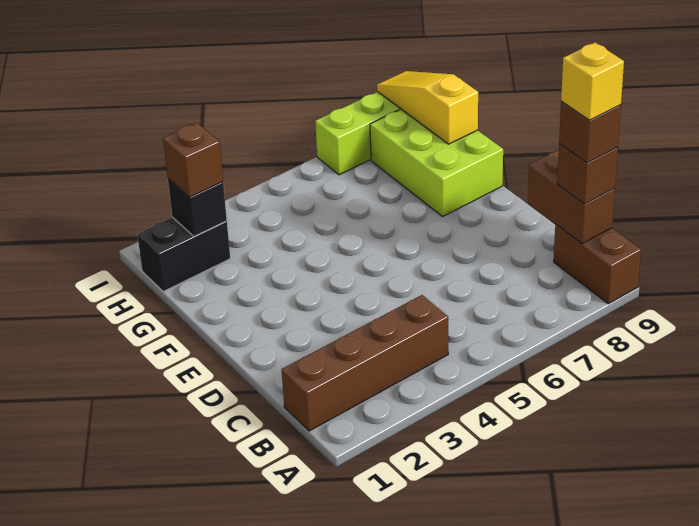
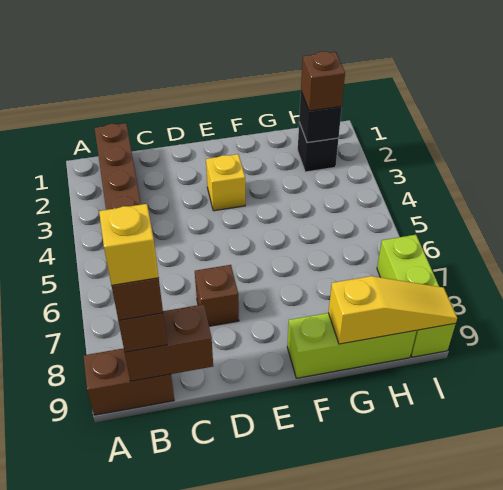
none -> brown brick D7 level 1
none -> yellow brick E3 level 1
lime brick F8:H9 level 1 -> lime brick F9:H9 level 1
black brick H1:H2 level 1 -> black brick H2 level 1

